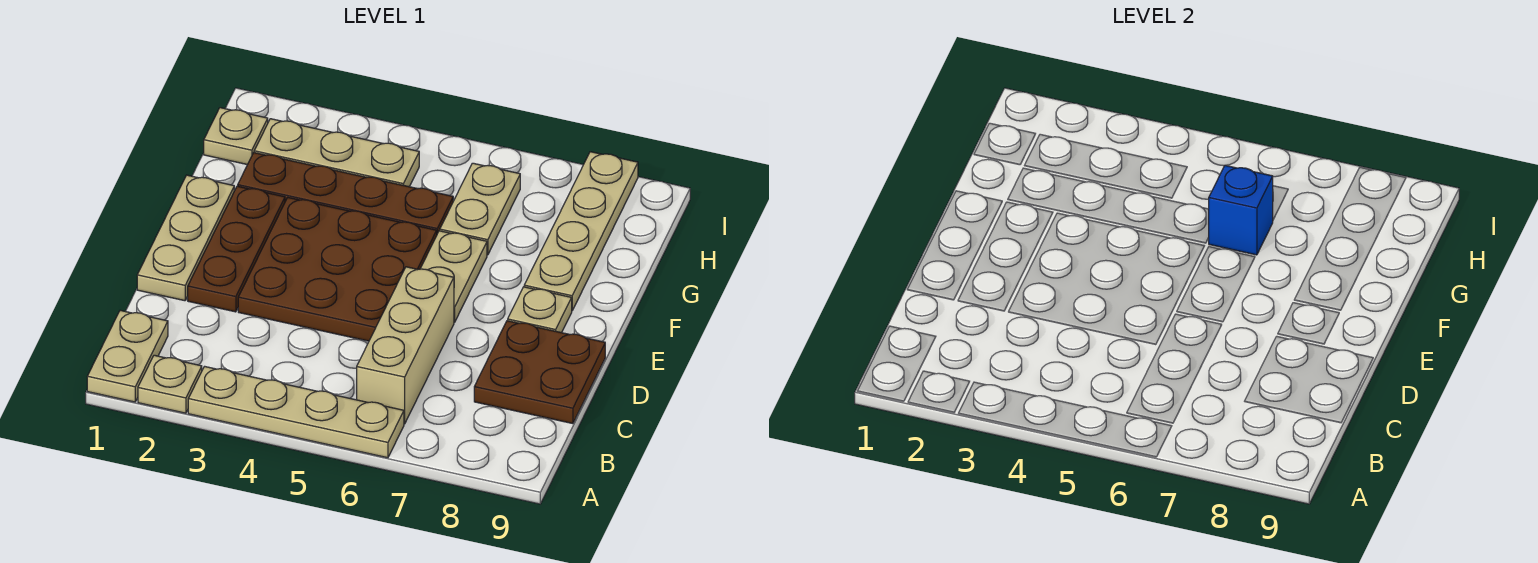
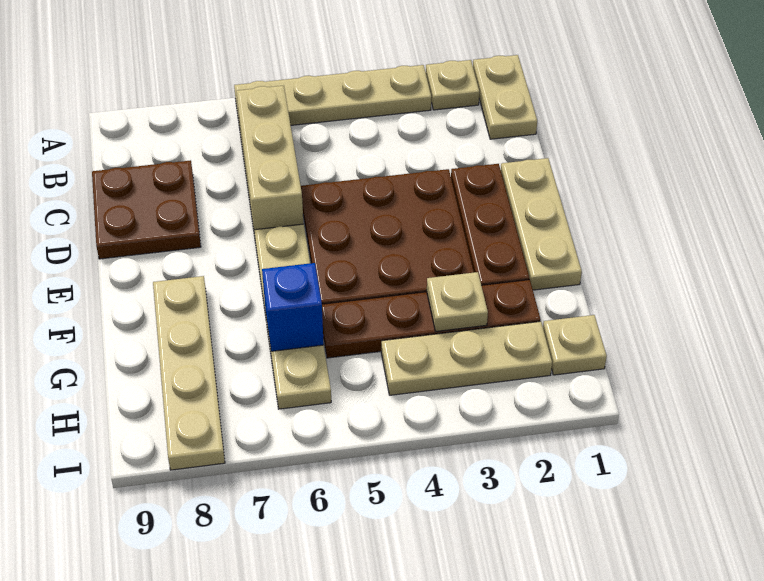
tan plate E8 level 1 -> tan plate G3 level 2

